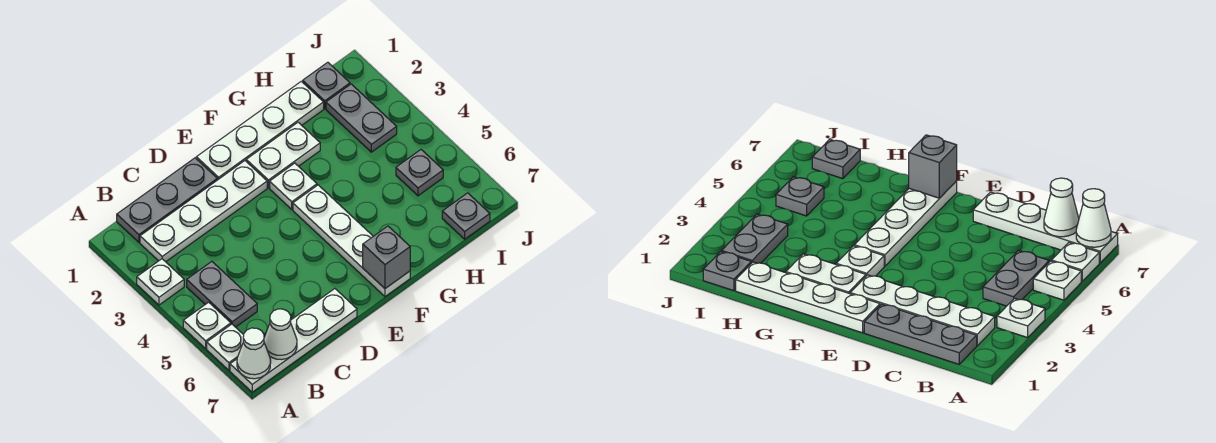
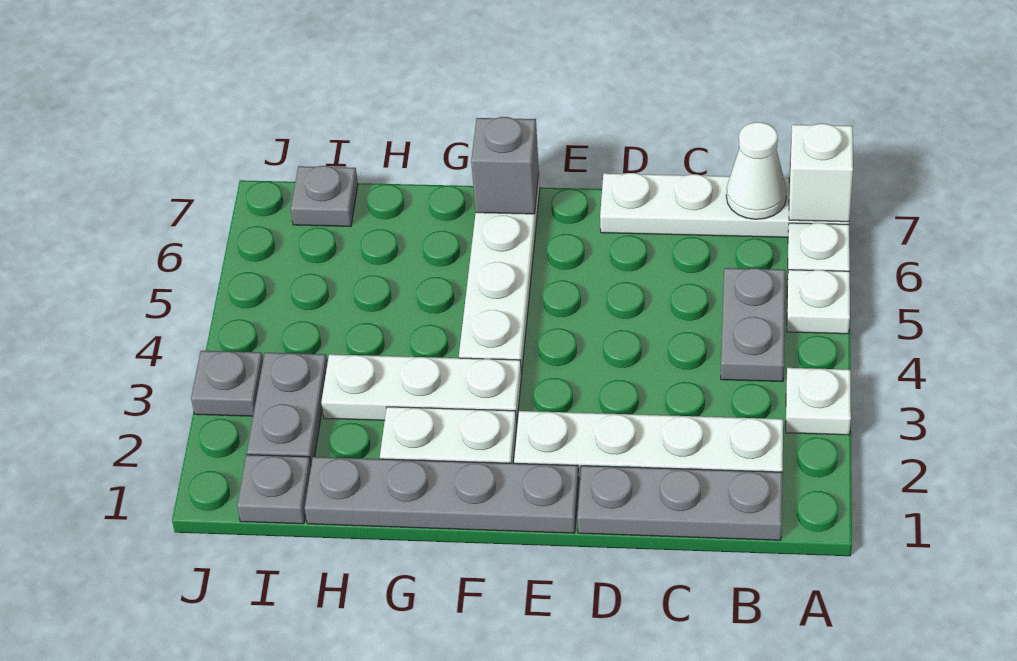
white cone A7 level 2 -> white brick A7 level 2
white plate E1:H1 level 1 -> grey plate E1:H1 level 1
white plate F3 level 1 -> white plate F3:H3 level 1
grey plate I5 level 1 -> grey plate J3 level 1

